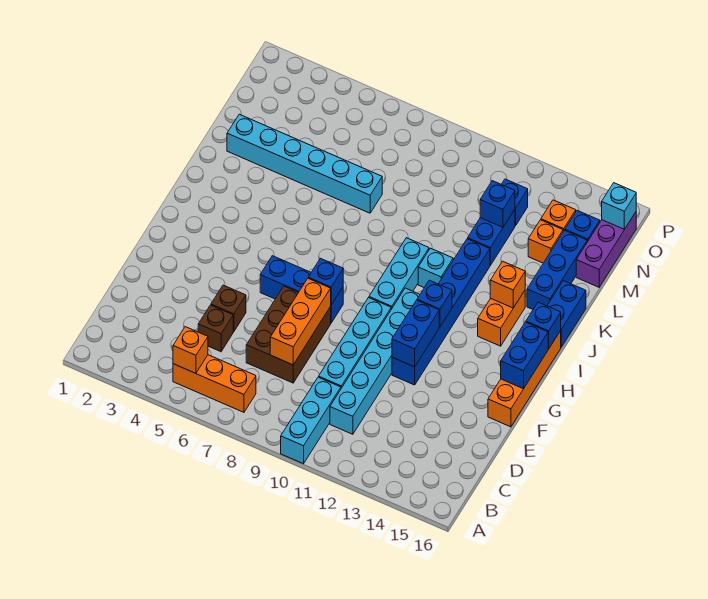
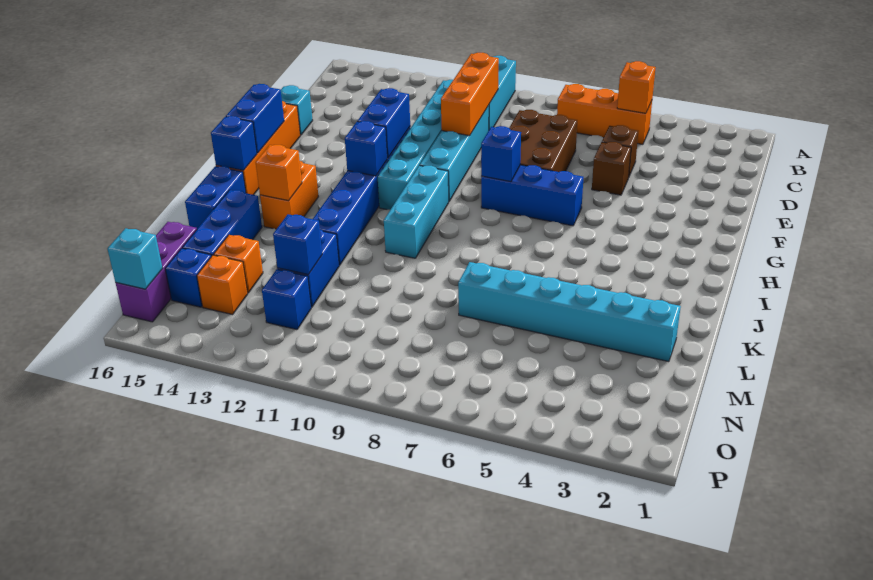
orange brick D8:F8 level 2 -> orange brick C10:E10 level 2
cyan brick J11 level 1 -> cyan brick E16 level 1

